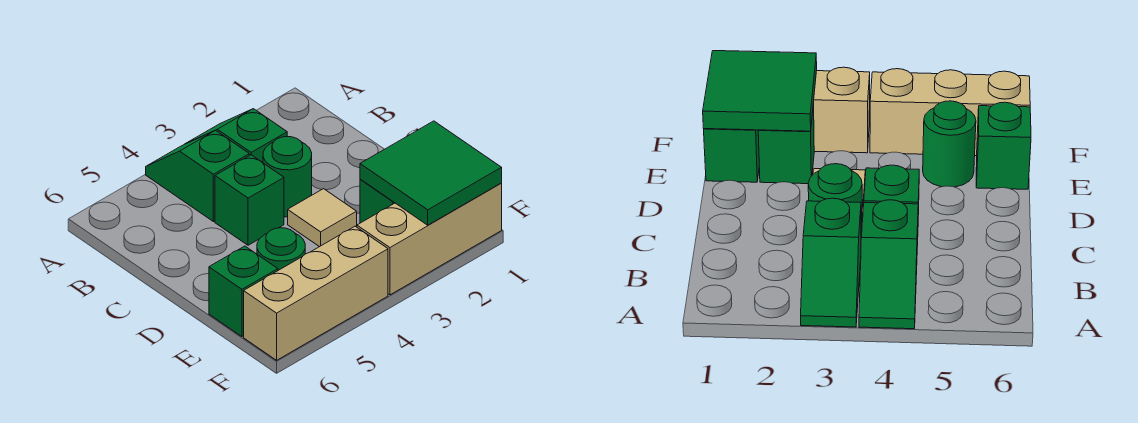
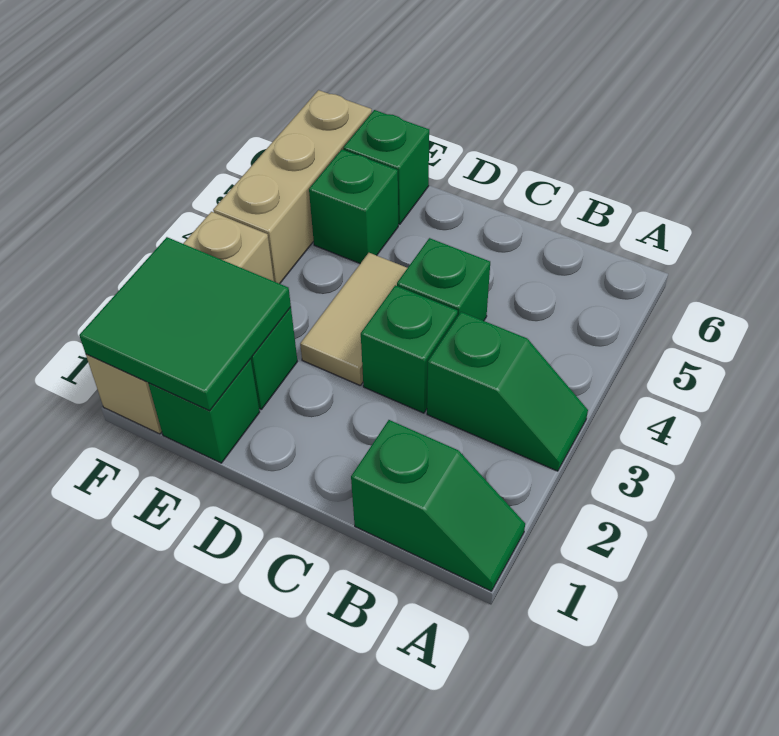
green slope A4:B4 level 1 top B -> green slope A1:B1 level 1 top B
green round brick C3 level 1 -> green brick C3 level 1
tan tile D3 level 1 -> tan tile D3:D4 level 1
green round brick E5 level 1 -> green brick E5 level 1

